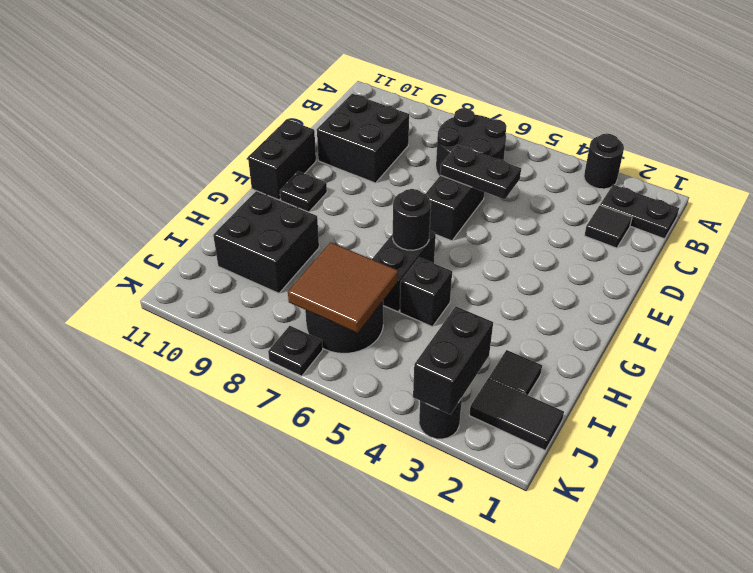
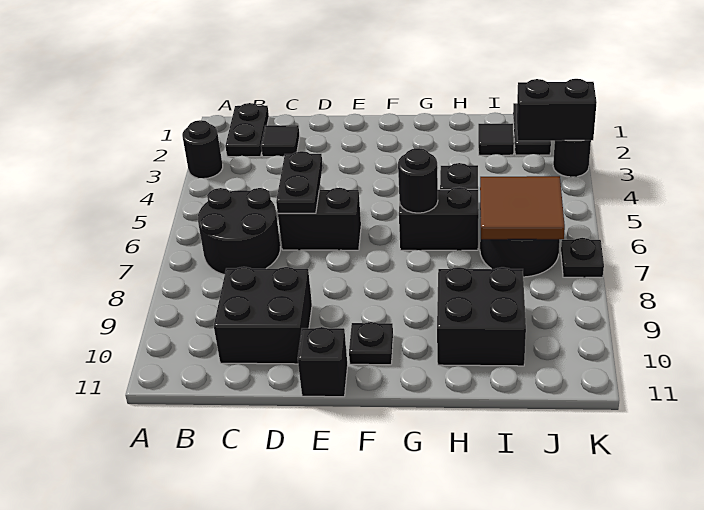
black brick E11:F11 level 1 -> black brick E11 level 1

